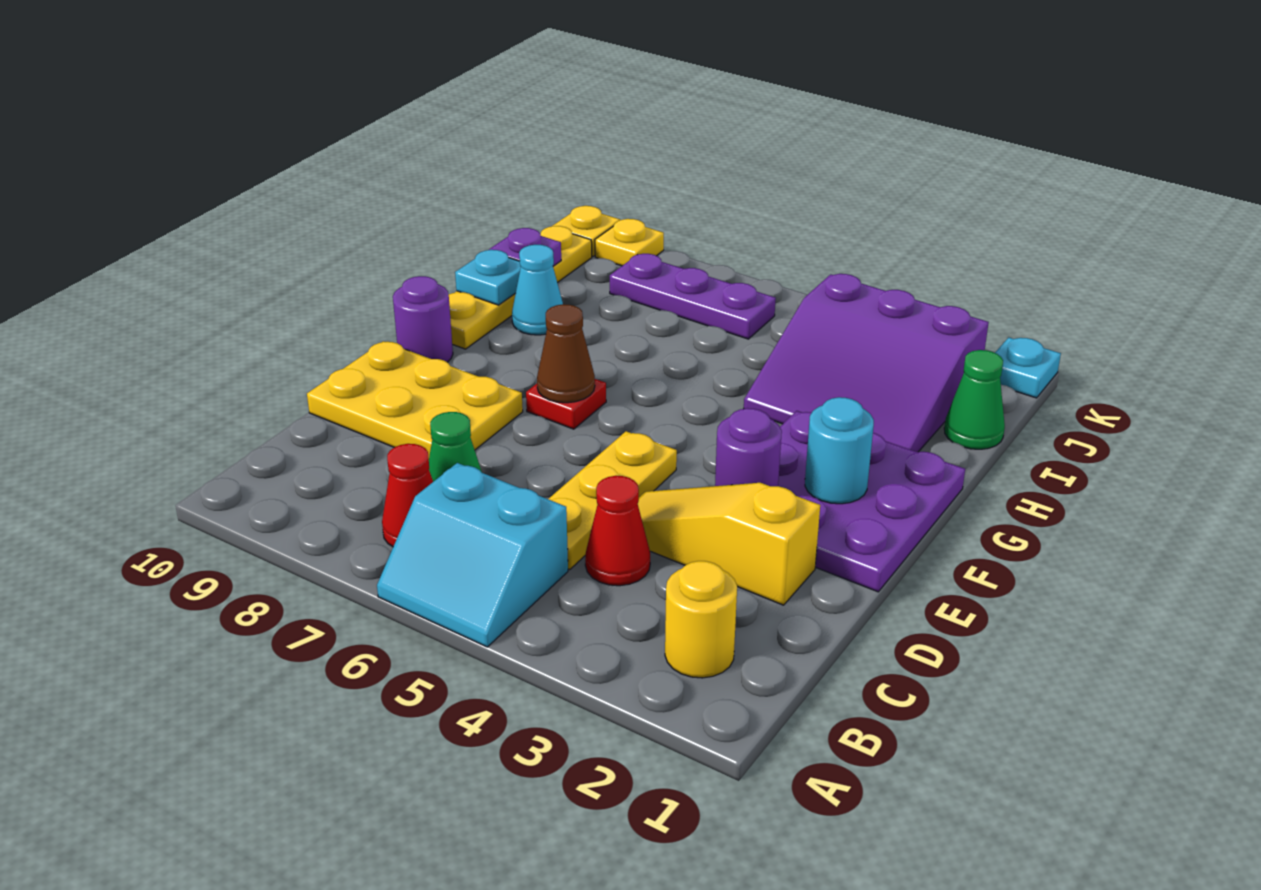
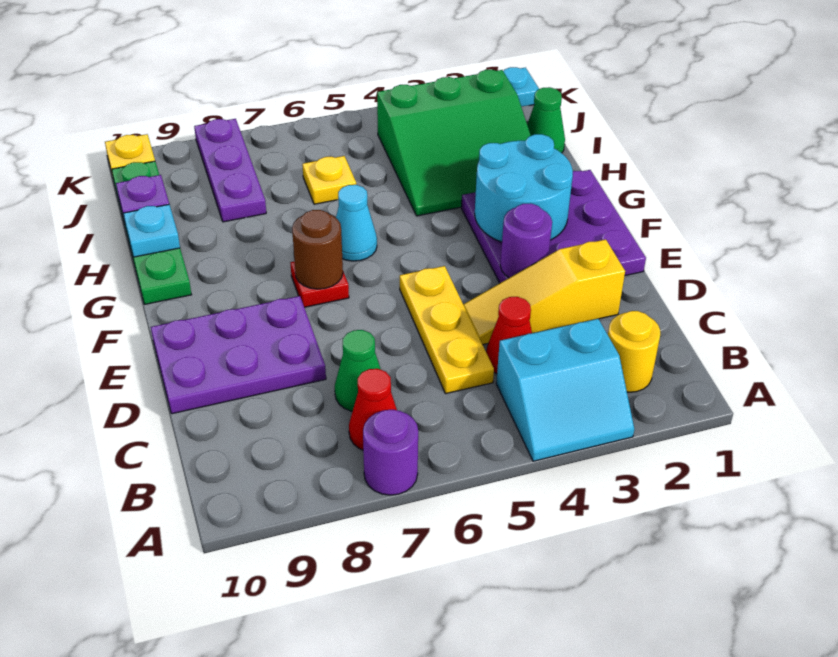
cyan slope A5:B6 level 1 top B -> cyan slope A3:B4 level 1 top B
yellow plate D8:E10 level 1 -> purple plate D8:E10 level 1
cyan round brick F2 level 2 -> cyan round brick F2:G3 level 2
brown cone F7 level 2 -> brown round brick F7 level 2
purple round brick F10 level 1 -> purple round brick A7 level 1
yellow plate G10:J10 level 1 -> green plate G10:J10 level 1
purple slope H2:J4 level 1 top J -> green slope H2:J4 level 1 top J
cyan cone H9 level 1 -> cyan cone G6 level 1
purple plate J6:J8 level 1 -> purple plate I8:K8 level 1
yellow plate K9 level 1 -> yellow plate I6 level 1

